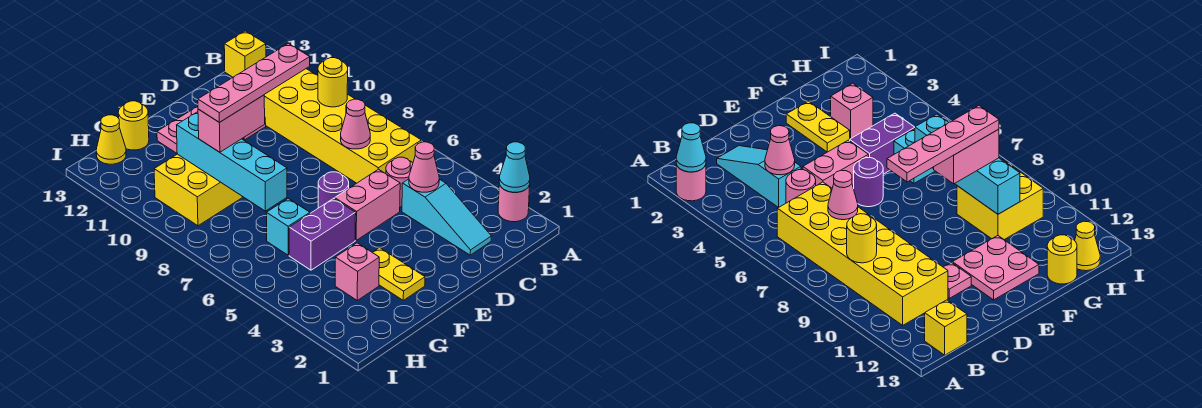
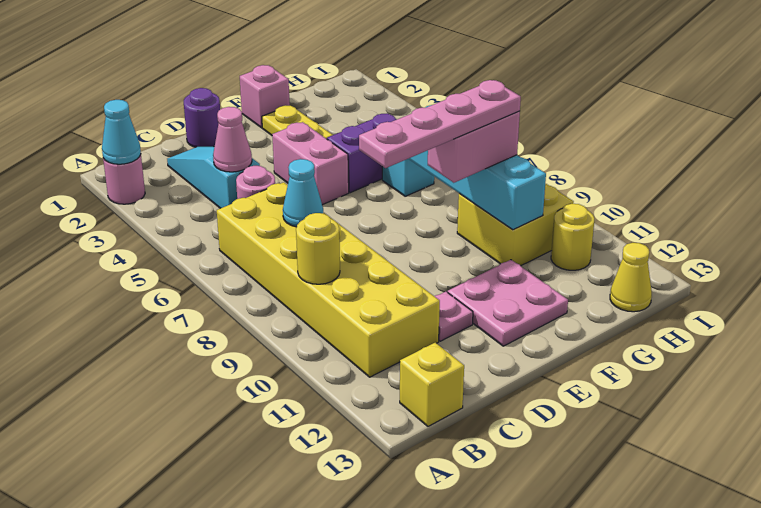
pink cone C7 level 2 -> cyan cone C7 level 2
pink brick D5:E5 level 1 -> pink brick E4:E5 level 1
purple round brick E6 level 1 -> purple round brick D1 level 1
pink brick G3 level 1 -> pink brick F1 level 1
yellow round brick G13 level 1 -> yellow round brick H11 level 1

